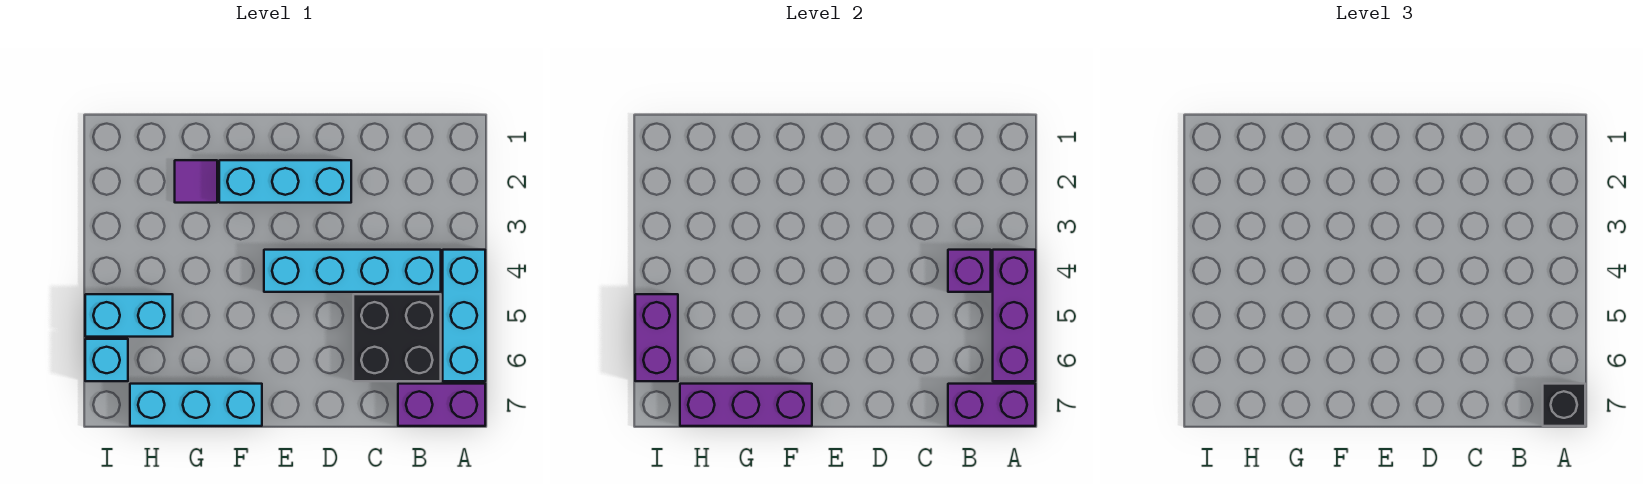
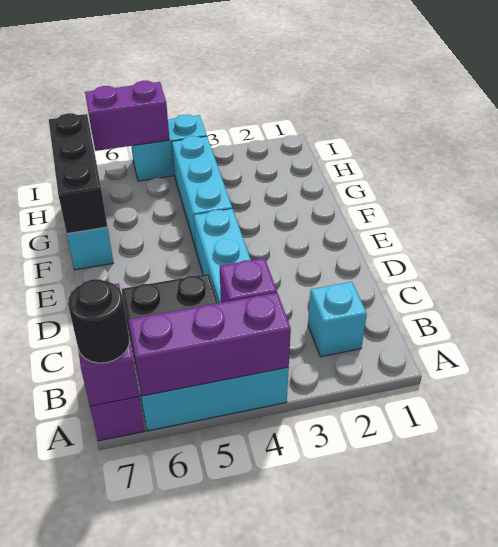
black brick A7 level 3 -> black round brick A7 level 3
cyan brick D2:F2 level 1 -> cyan brick F4:H4 level 1
purple brick F7:H7 level 2 -> black brick F7:H7 level 2
purple tile G2 level 1 -> none
cyan brick H5:I5 level 1 -> cyan brick I4:I5 level 1
cyan brick I6 level 1 -> cyan brick B2 level 1

